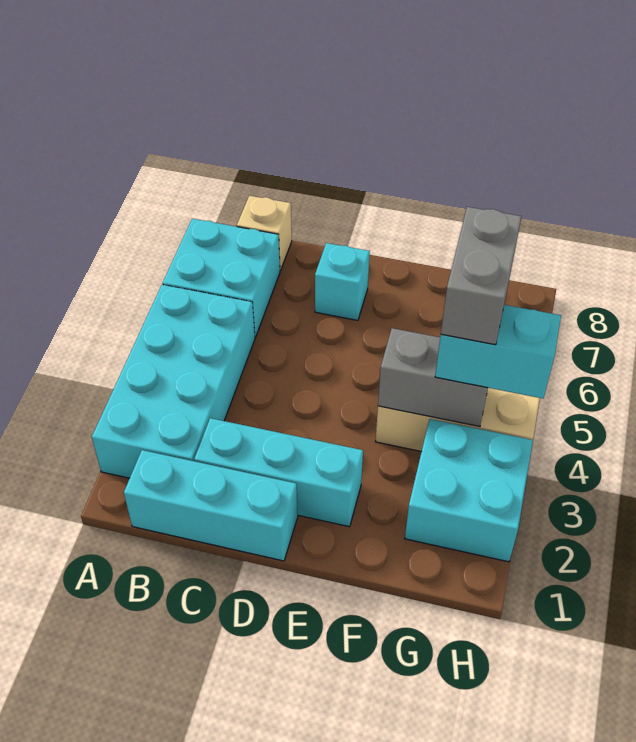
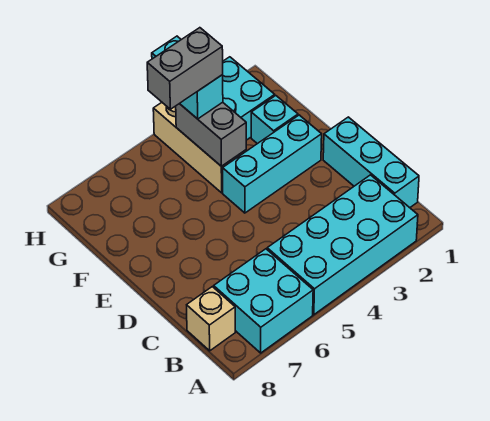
cyan brick C2:E2 level 1 -> cyan brick E2:E4 level 1
cyan brick D7 level 1 -> cyan brick F2 level 1

